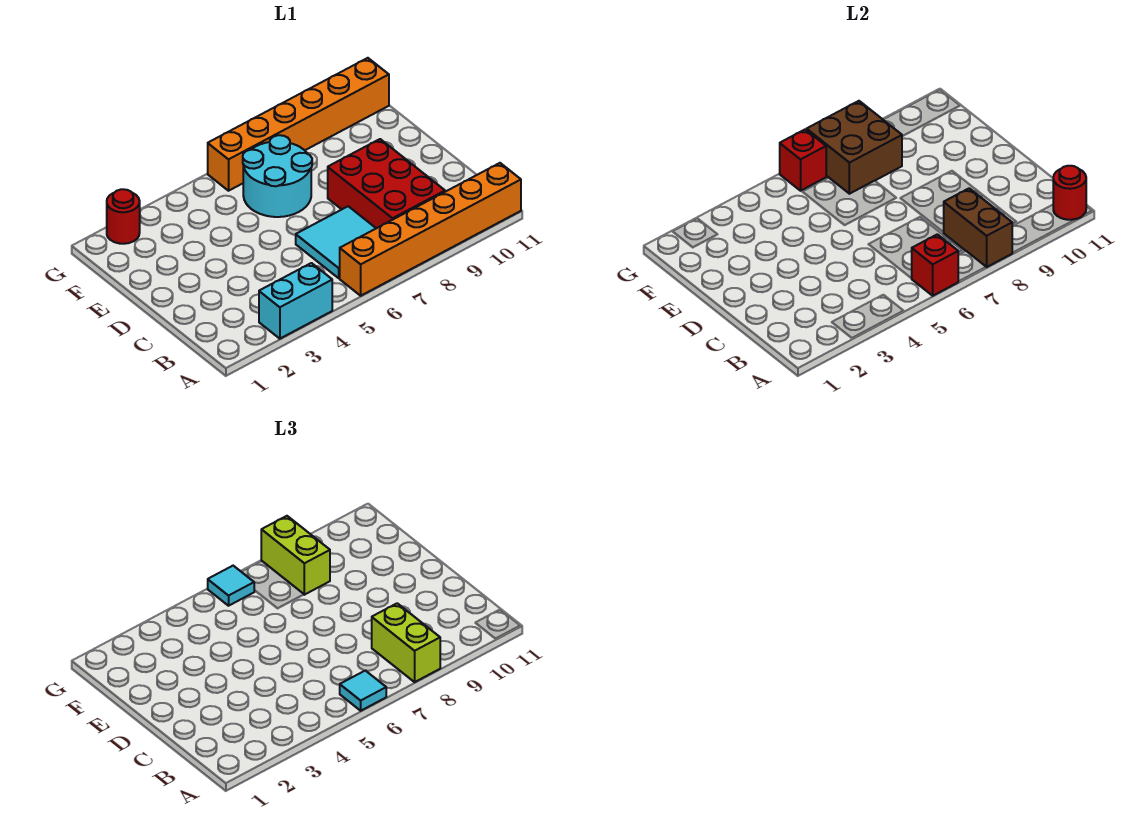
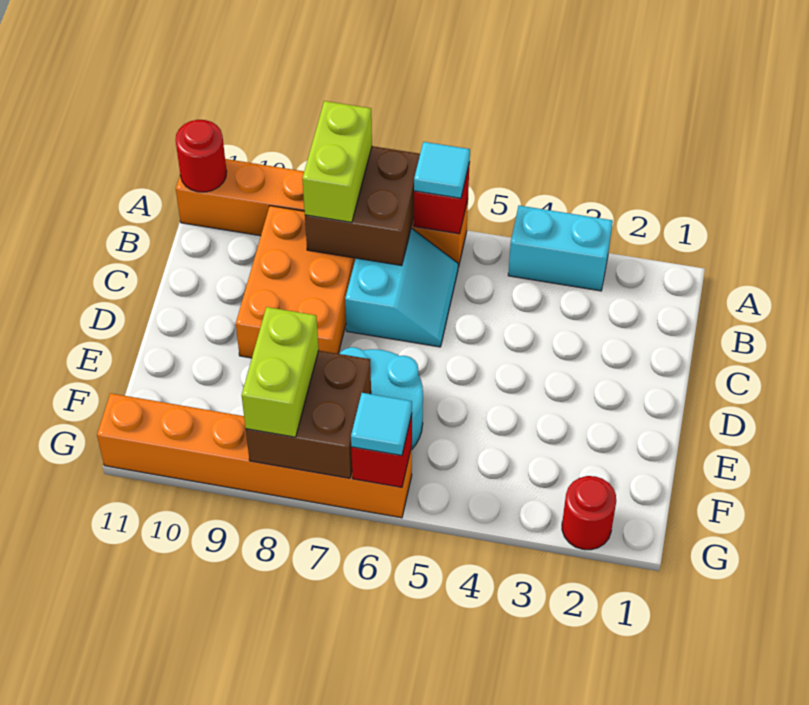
brown brick A8:B8 level 2 -> brown brick A7:B8 level 2
cyan tile B6:C7 level 1 -> cyan slope B6:C7 level 1 top 7
red brick B8:D9 level 1 -> orange brick B8:D9 level 1

